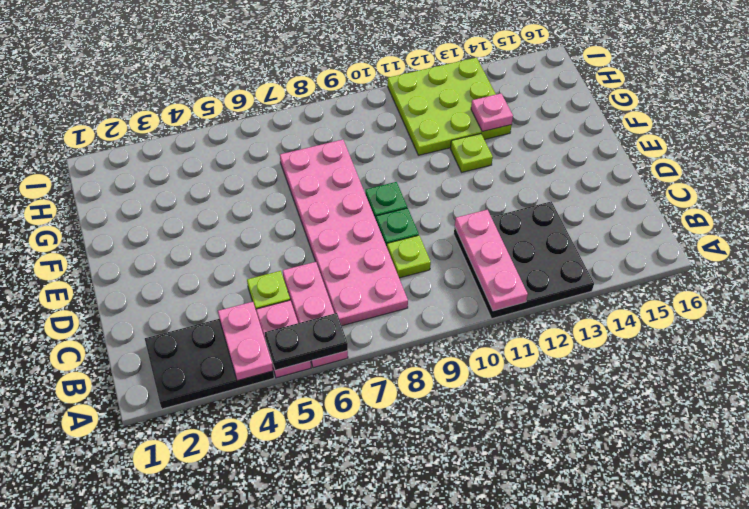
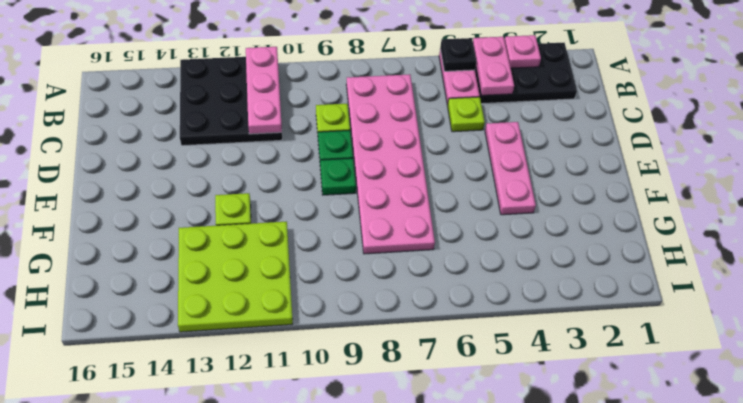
black plate A5:A6 level 2 -> black plate A5 level 2
pink plate A6:C6 level 1 -> pink plate D4:F4 level 1
pink plate G13 level 2 -> pink plate A3 level 2

